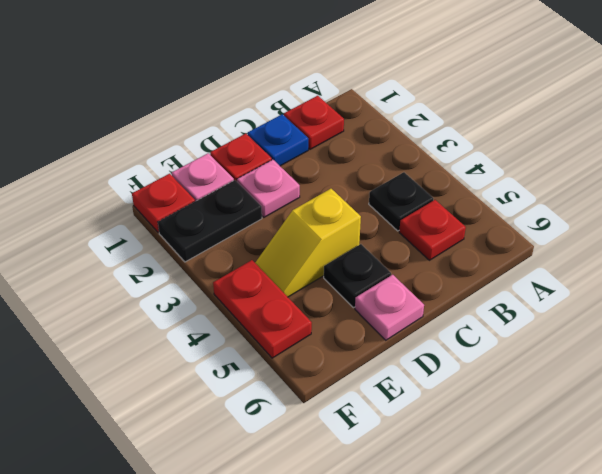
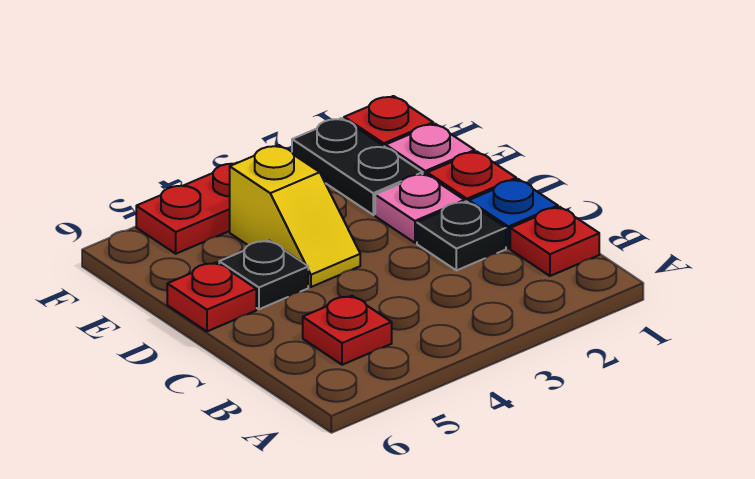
black plate B4 level 1 -> black plate C2 level 1
yellow slope D4:E4 level 1 top D -> yellow slope D4:E4 level 1 top E
pink plate D6 level 1 -> red plate D6 level 1

